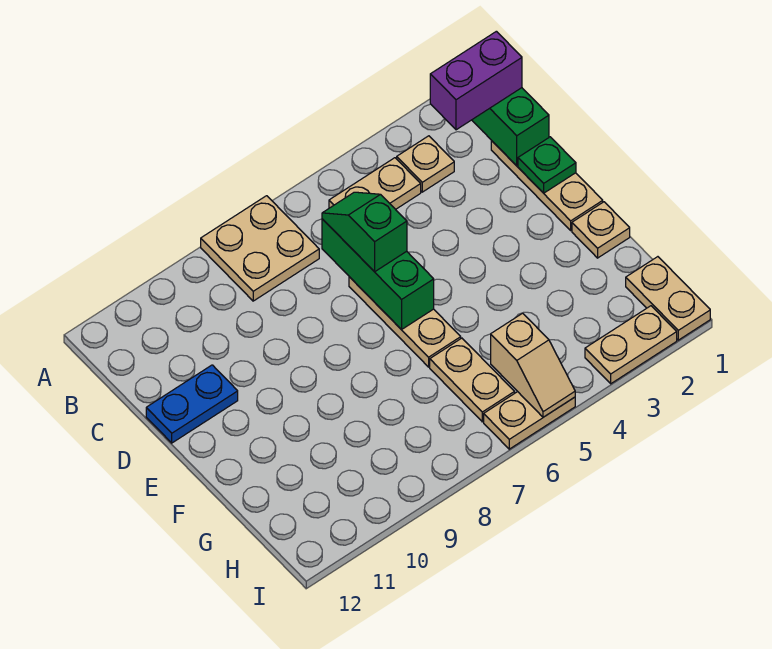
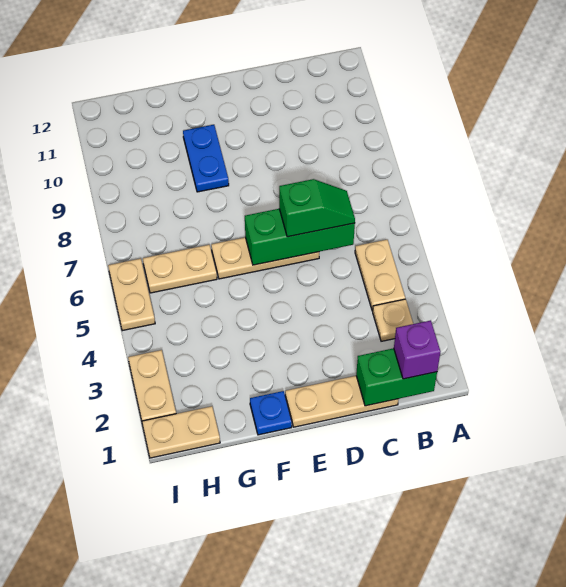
tan plate A7:B8 level 1 -> none
purple brick B1:B2 level 3 -> purple brick B1 level 3
green plate D1 level 2 -> none
blue plate D11:D12 level 1 -> blue plate F9:F10 level 1
tan plate F1 level 1 -> blue plate F1 level 1
tan slope H5:I5 level 2 top H -> none

